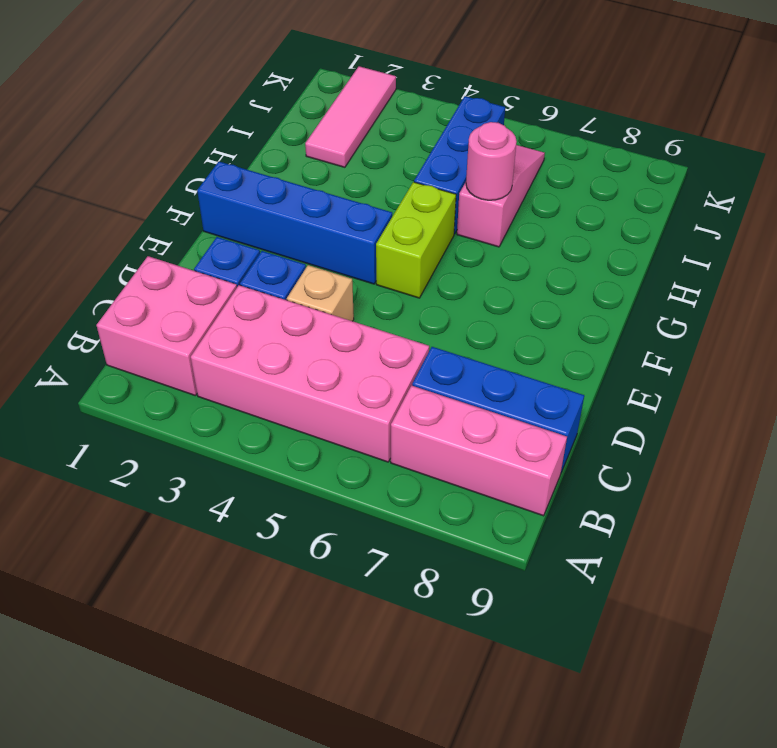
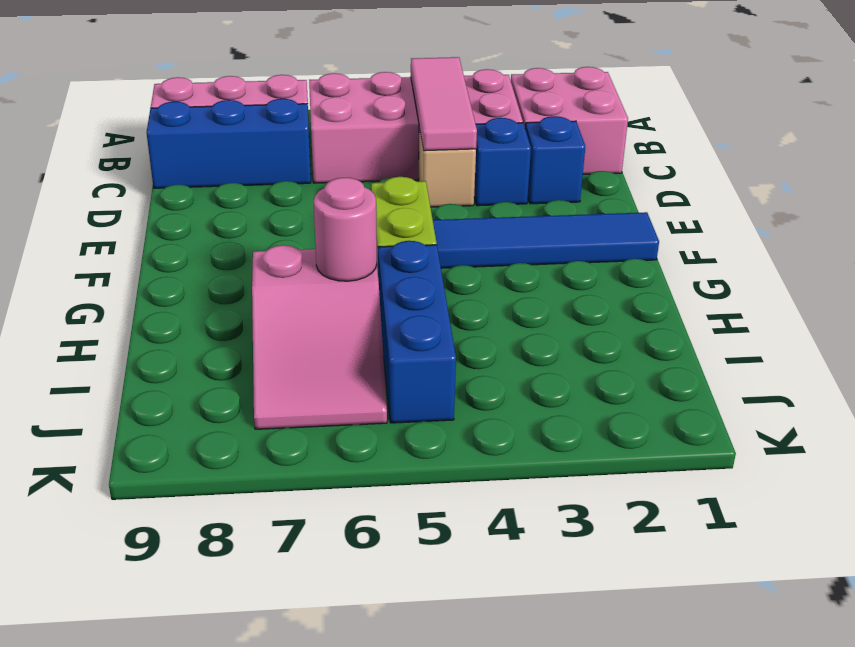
blue brick F1:F4 level 1 -> blue tile F1:F4 level 1
pink slope H6:J6 level 1 top H -> pink slope H6:J7 level 1 top H
pink tile I2:K2 level 1 -> pink tile B4:D4 level 2

